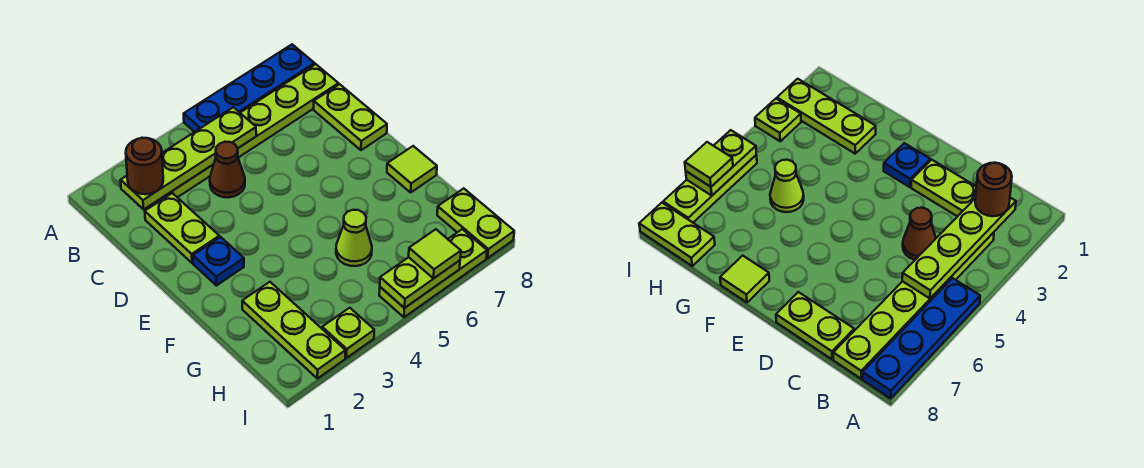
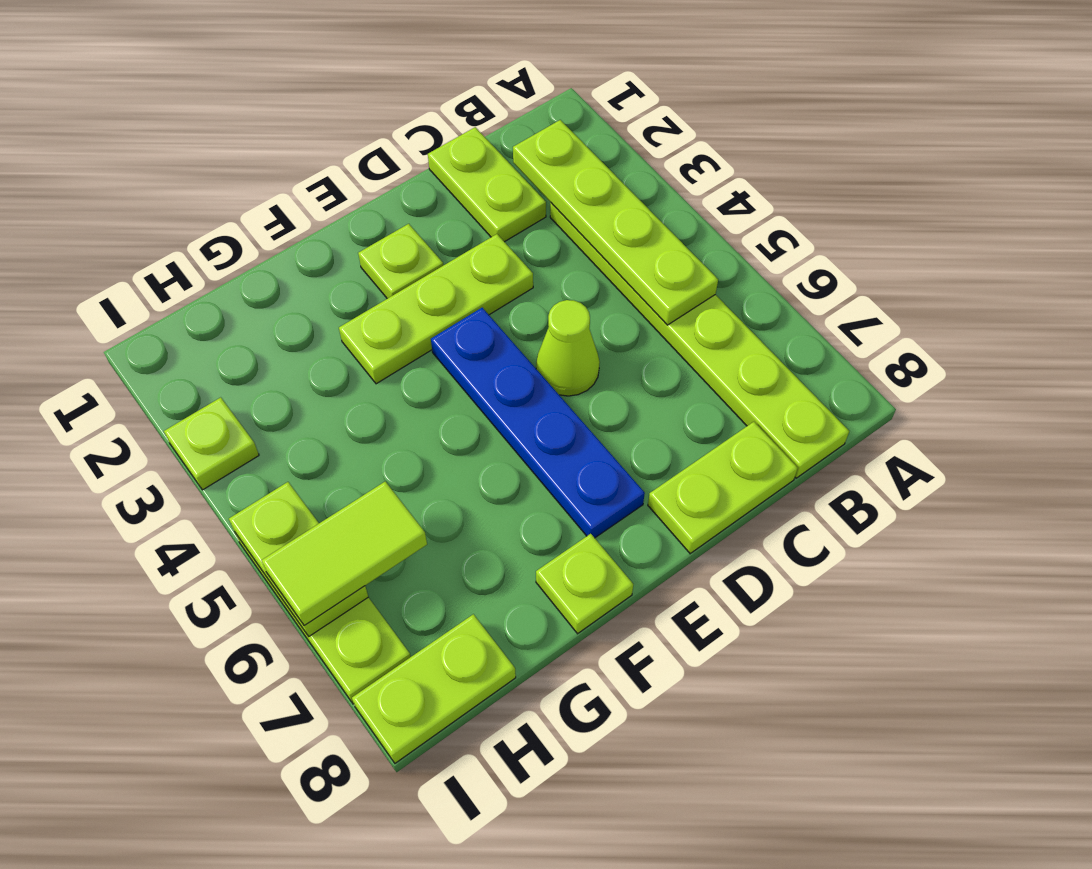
blue plate A5:A8 level 1 -> blue plate E4:E7 level 1
brown round brick B2 level 3 -> none
lime plate C2:D2 level 1 -> lime plate C1:C2 level 1
brown cone C4 level 1 -> none
blue plate E2 level 1 -> lime plate E2 level 1
lime tile F8 level 1 -> lime plate F8 level 1
lime plate G2:I2 level 1 -> lime plate D3:F3 level 1
lime cone G5 level 1 -> lime cone D5 level 1
lime tile I6 level 3 -> lime tile H6:I6 level 3

